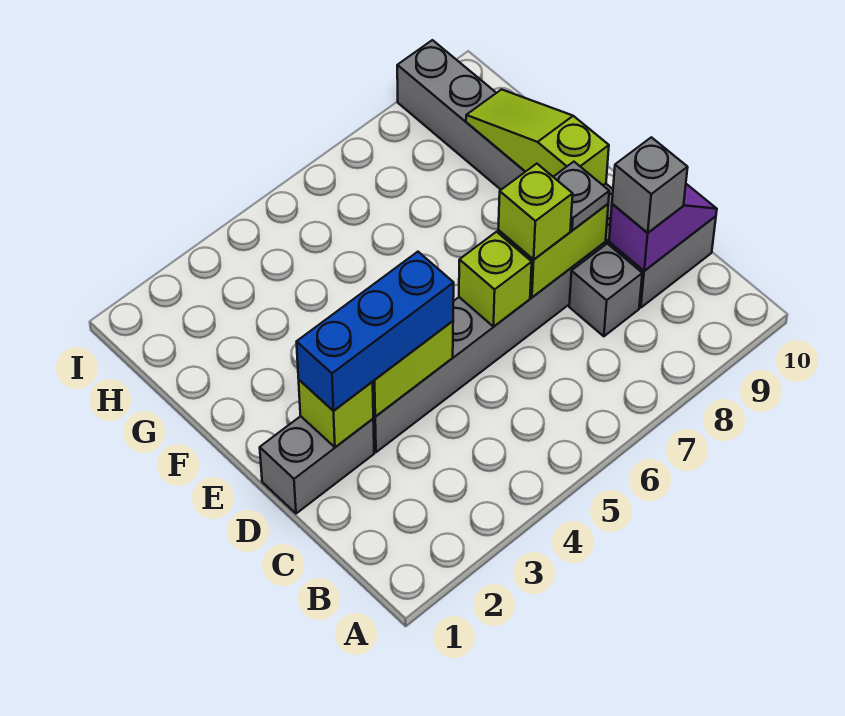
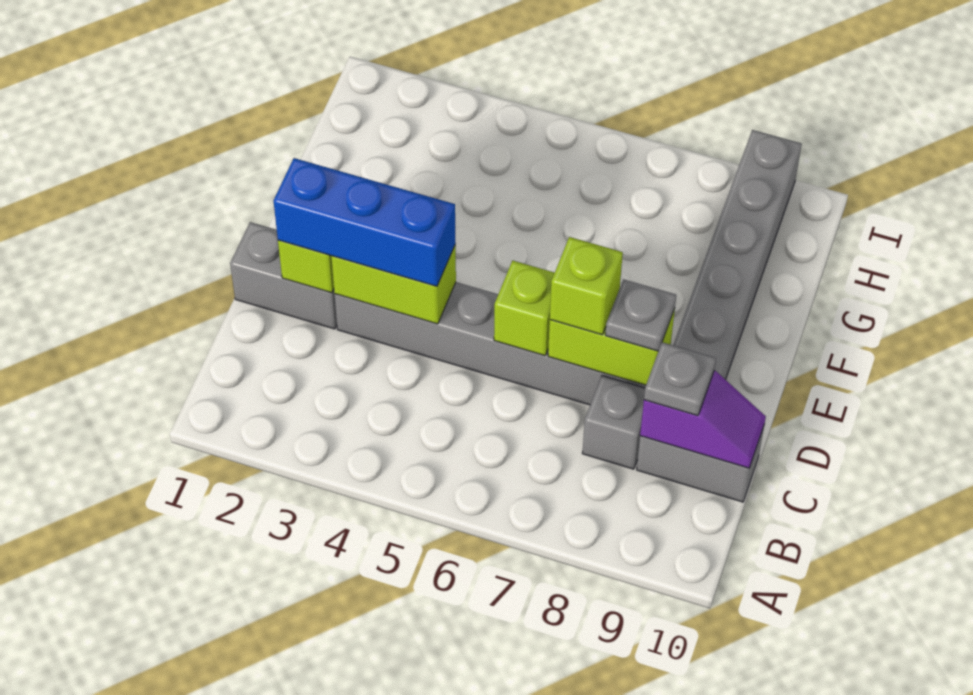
grey brick C9 level 3 -> grey plate C9 level 3
lime slope E9:G9 level 2 top E -> none

